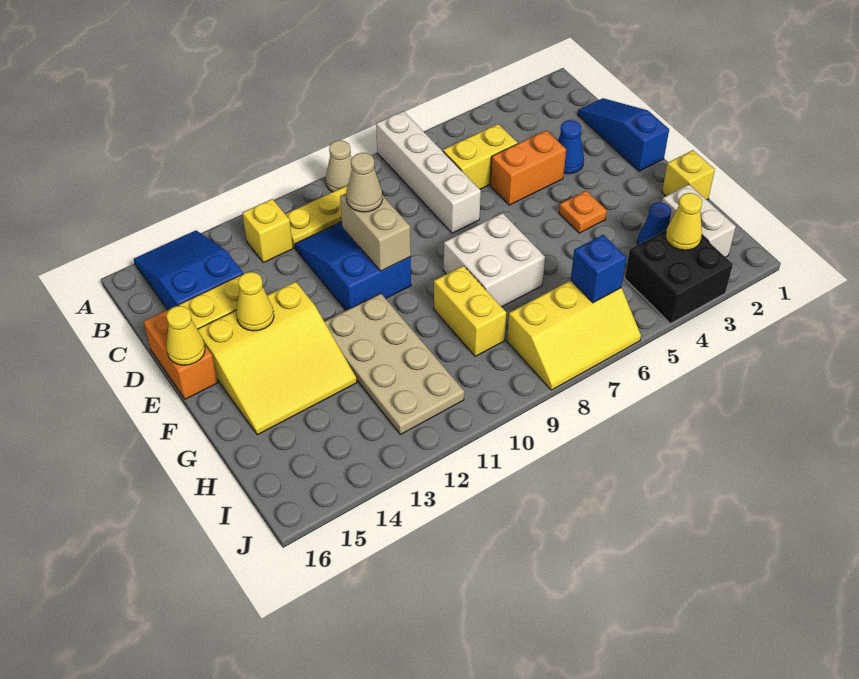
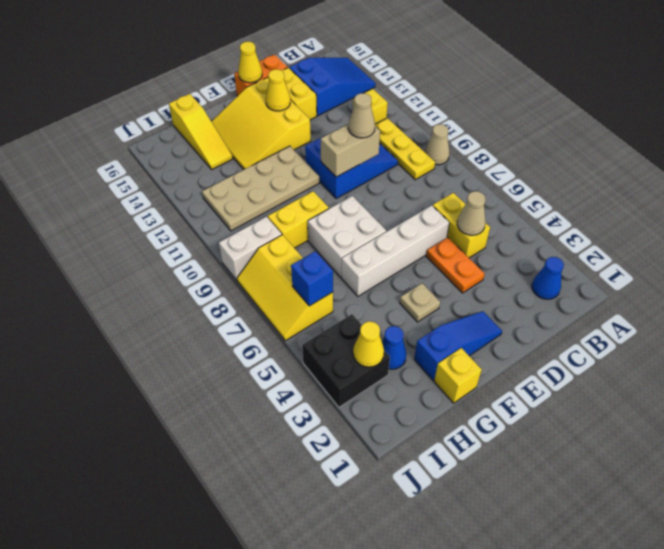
white brick A7:D7 level 1 -> white brick D6:G6 level 1
blue slope C1:E1 level 1 top E -> blue slope E2:G2 level 1 top G
none -> tan cone C5 level 2
blue cone D3 level 1 -> blue cone B2 level 1
orange brick D4:D5 level 1 -> orange plate D4:D5 level 1
orange plate F4 level 1 -> tan plate F4 level 1
white brick H2:I2 level 1 -> white brick I9:J9 level 1
none -> yellow slope H14:H16 level 1 top 16

